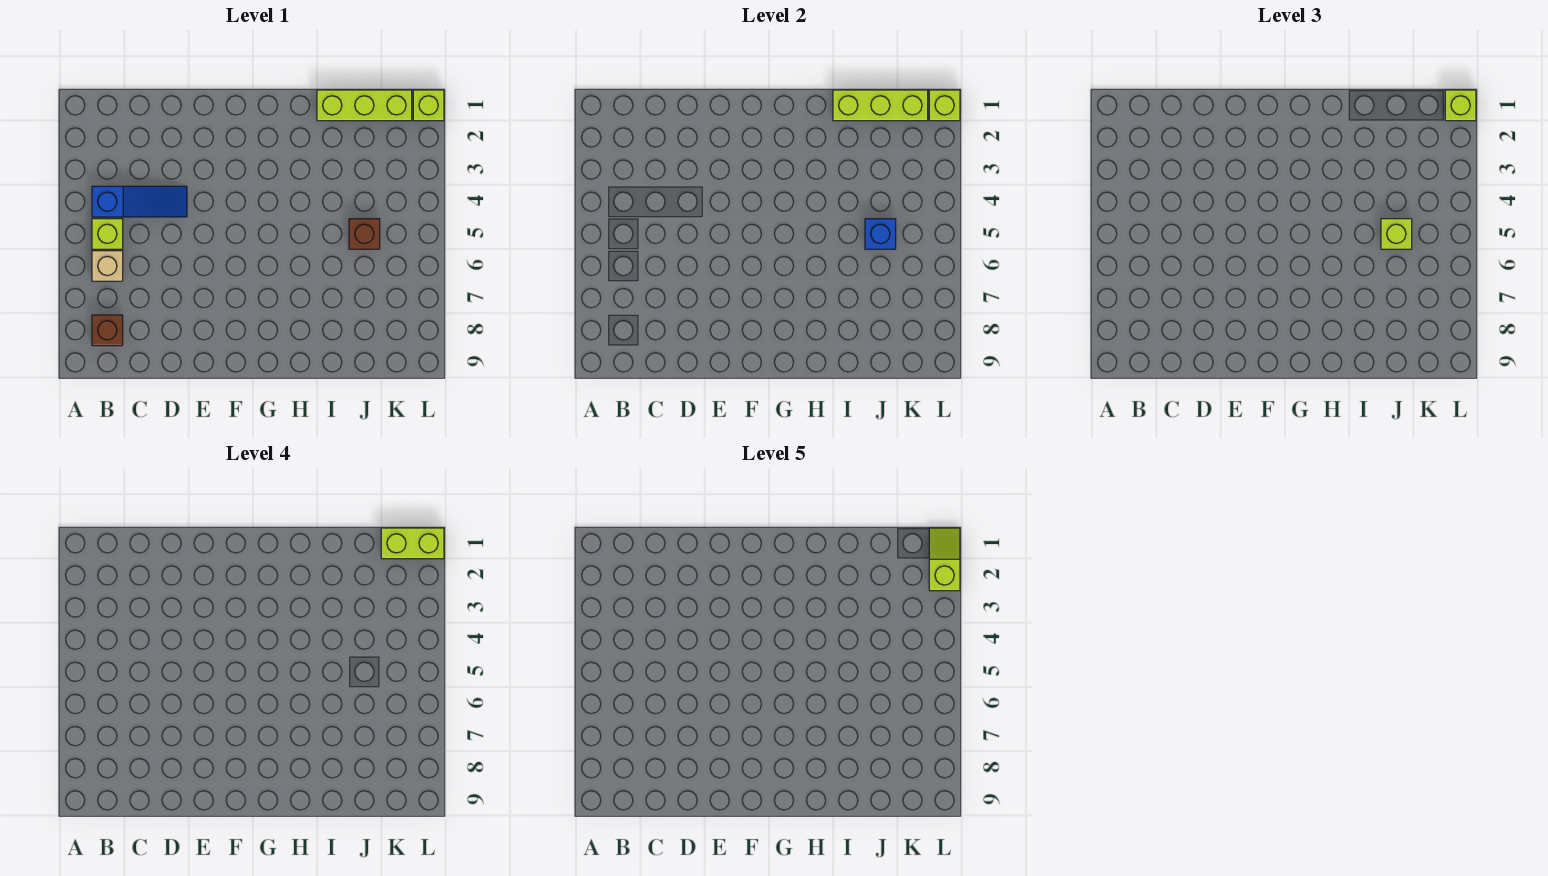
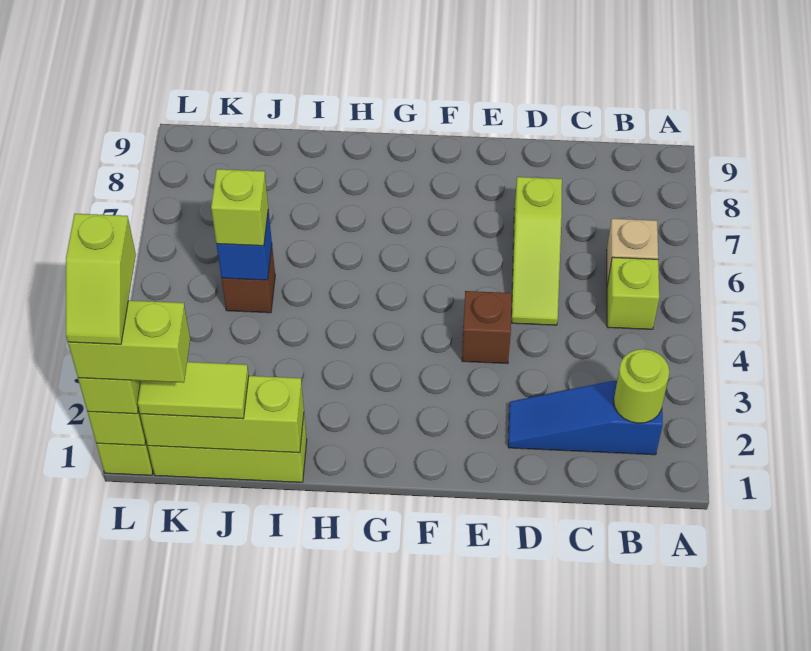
none -> lime round brick B2 level 2
blue slope B4:D4 level 1 top B -> blue slope B2:D2 level 1 top B
brown brick B8 level 1 -> brown brick E4 level 1
none -> lime slope D5:D7 level 1 top 7
none -> lime tile J1:K1 level 3

